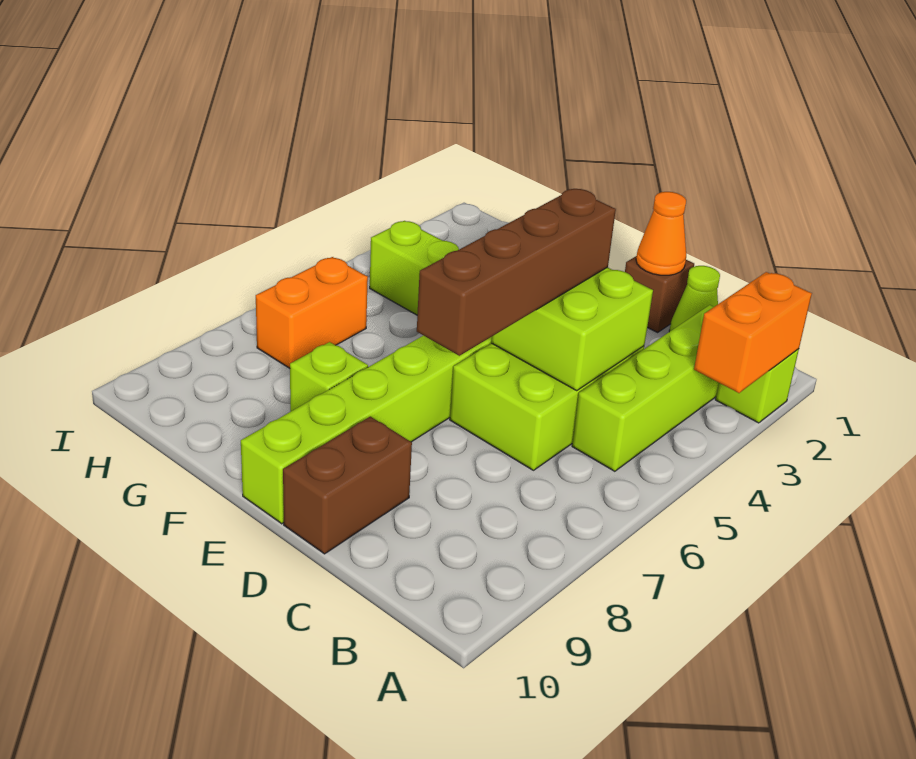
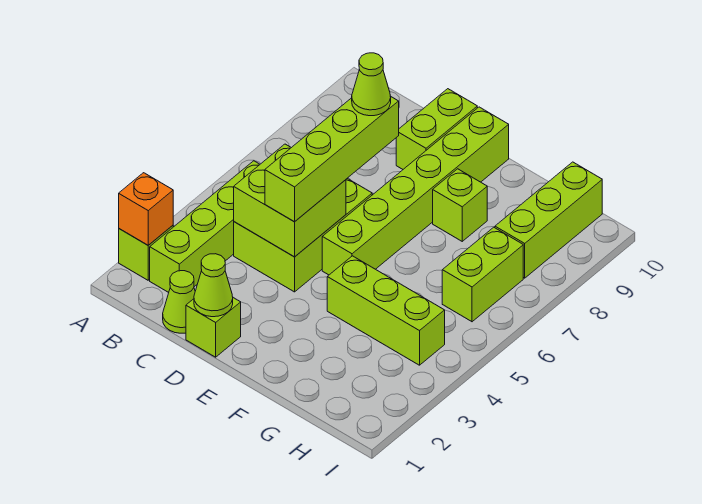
orange brick A2:A3 level 2 -> orange brick A2 level 2
brown brick D1 level 1 -> lime brick D1 level 1
orange cone D1 level 2 -> lime cone D1 level 2
brown brick D4:D7 level 3 -> lime brick D4:D7 level 3
none -> lime cone D7 level 4
brown brick D9:D10 level 1 -> lime brick D9:D10 level 1
orange brick H6:H7 level 1 -> lime brick H6:H7 level 1
none -> lime brick H8:H10 level 1

